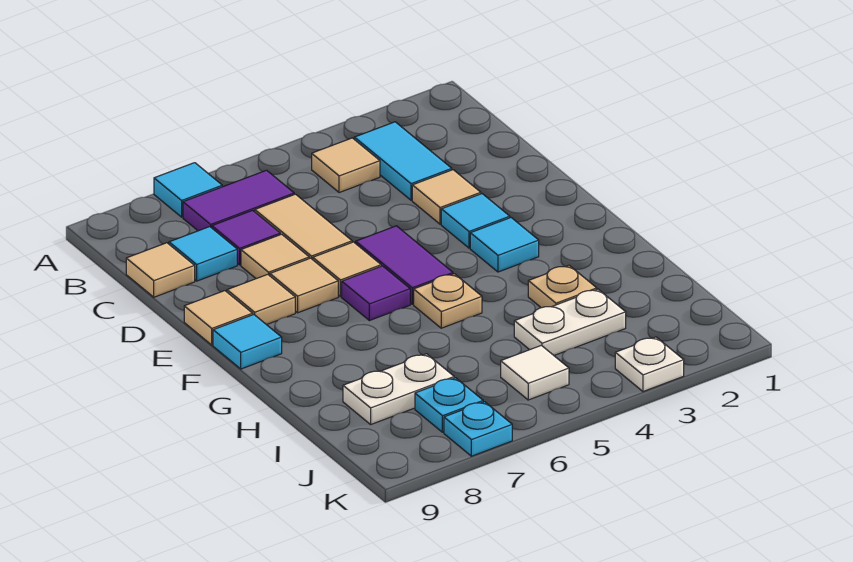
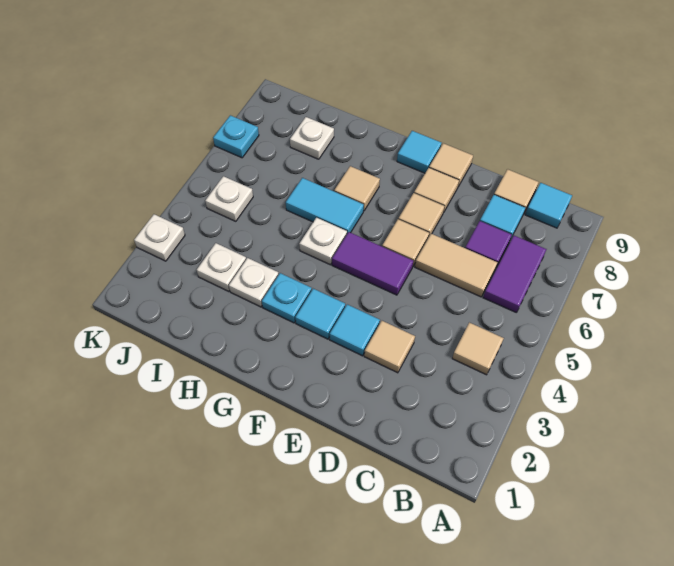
cyan tile A7 level 1 -> cyan tile B9 level 1
cyan tile B3:C3 level 1 -> cyan tile G6:H6 level 1
tan tile D7 level 1 -> tan tile G7 level 1
purple tile F6 level 1 -> none
tan plate G5 level 1 -> white plate G5 level 1
tan plate H3 level 1 -> white plate H3 level 1
white plate I3:I4 level 1 -> white plate I3 level 1
white plate I7:I8 level 1 -> white plate I8 level 1
white tile J5 level 1 -> white plate J5 level 1
cyan plate J7 level 1 -> cyan plate G3 level 1

